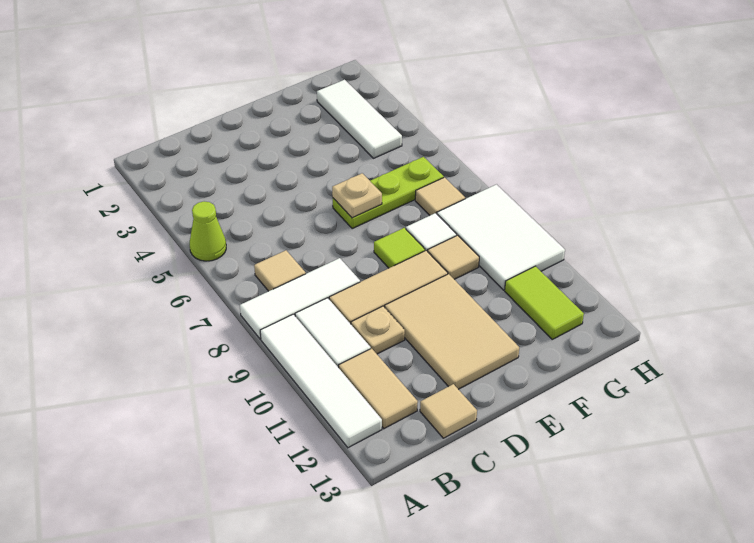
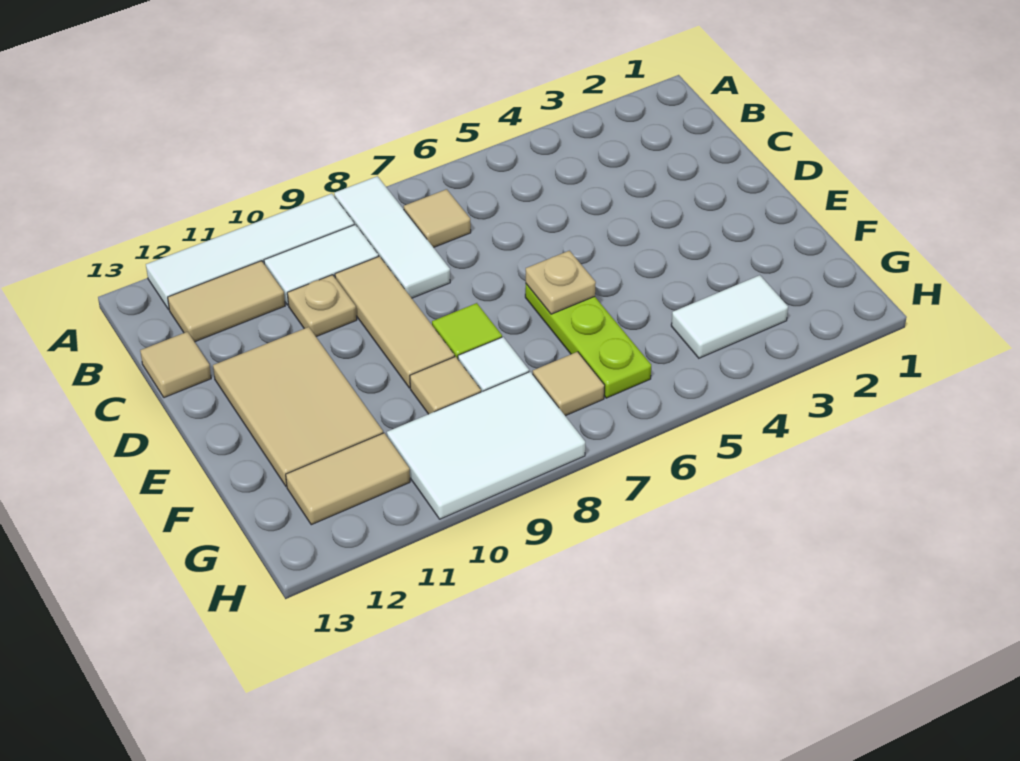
lime cone A5 level 1 -> none
tan tile D10:E12 level 1 -> tan tile D11:F12 level 1
white tile G2:G4 level 1 -> white tile G3:G4 level 1
lime tile G11:G12 level 1 -> tan tile G11:G12 level 1

